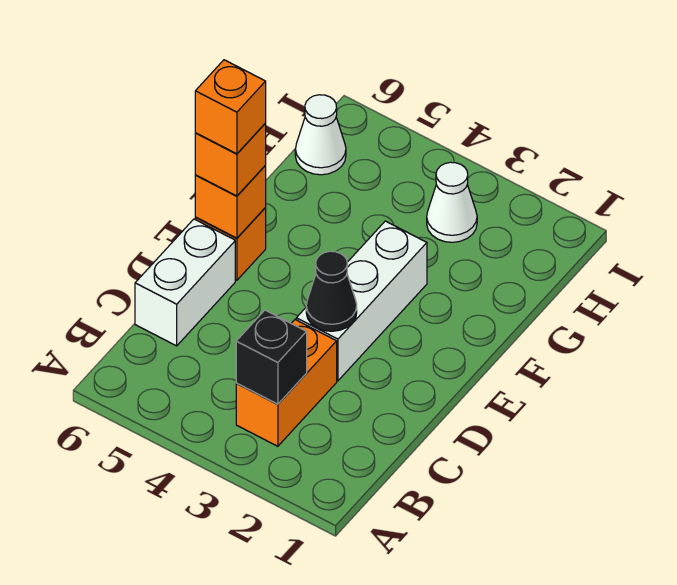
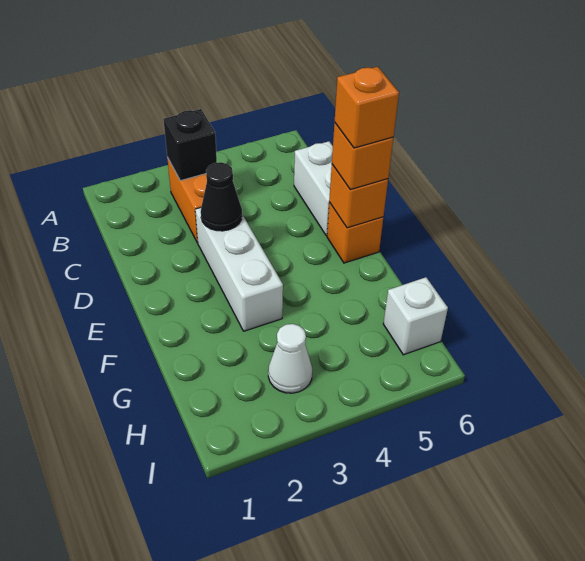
white cone H6 level 1 -> white brick H6 level 1

